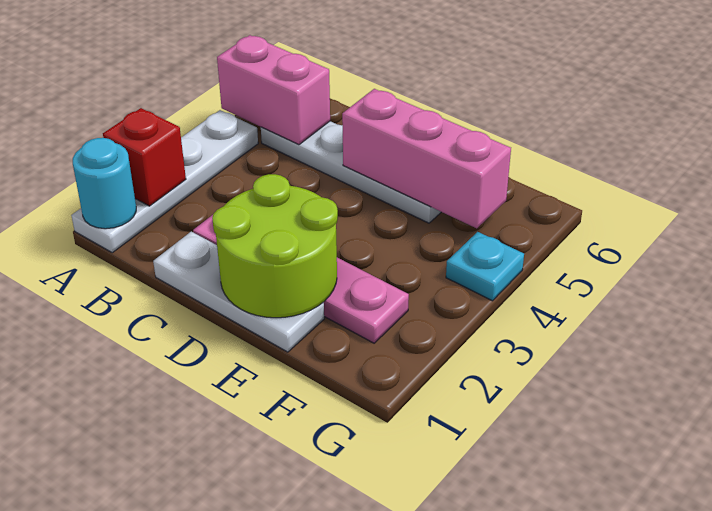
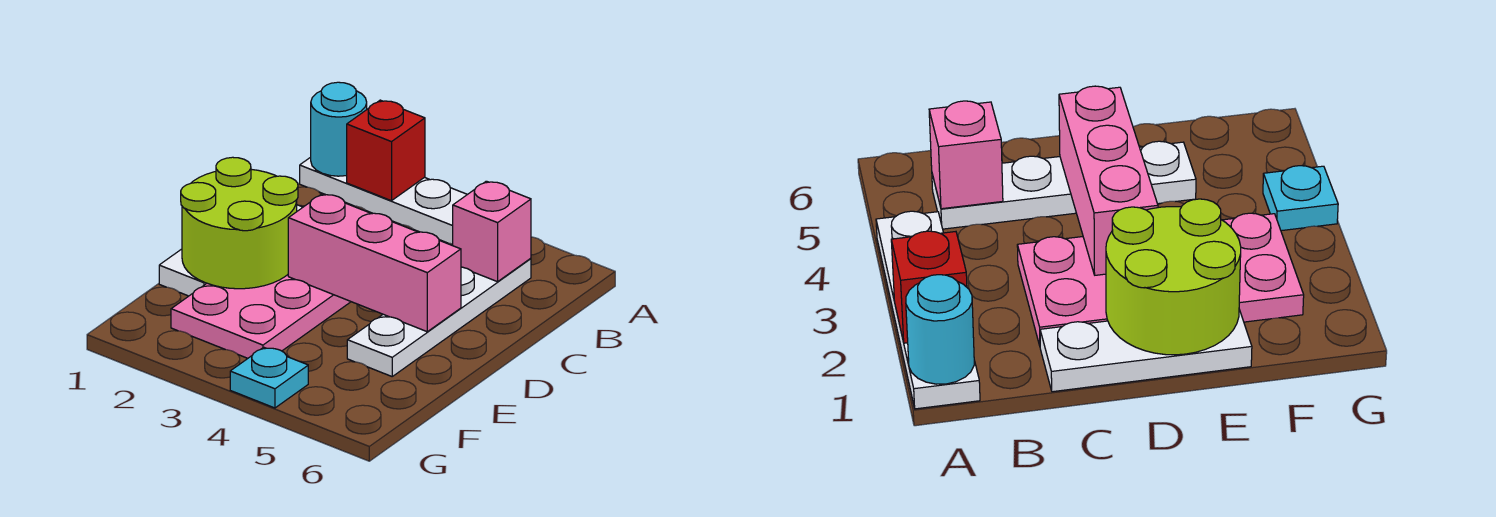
pink brick A5:B5 level 2 -> pink brick B5 level 2
pink plate C2:F2 level 1 -> pink plate C2:F3 level 1
pink brick D5:F5 level 2 -> pink brick D3:D5 level 2

